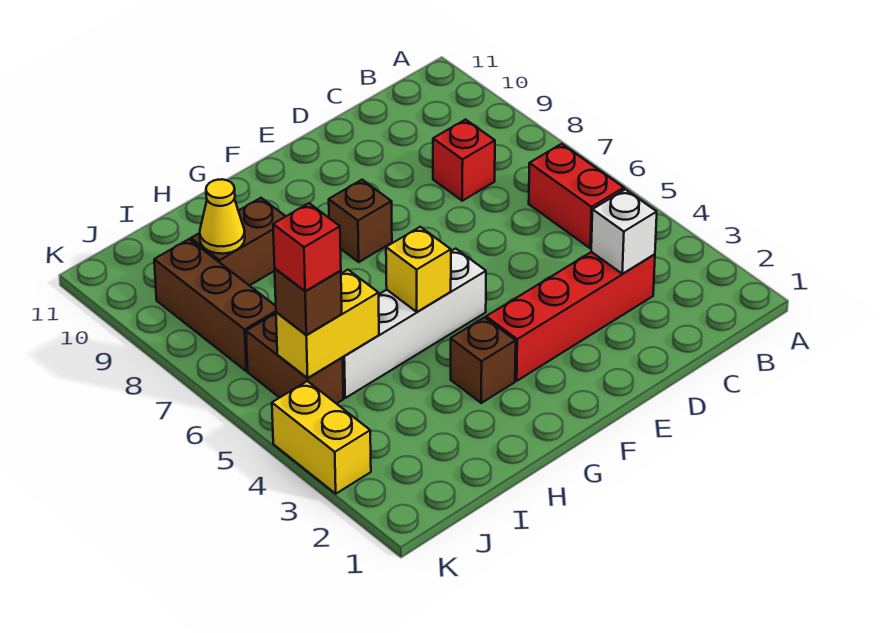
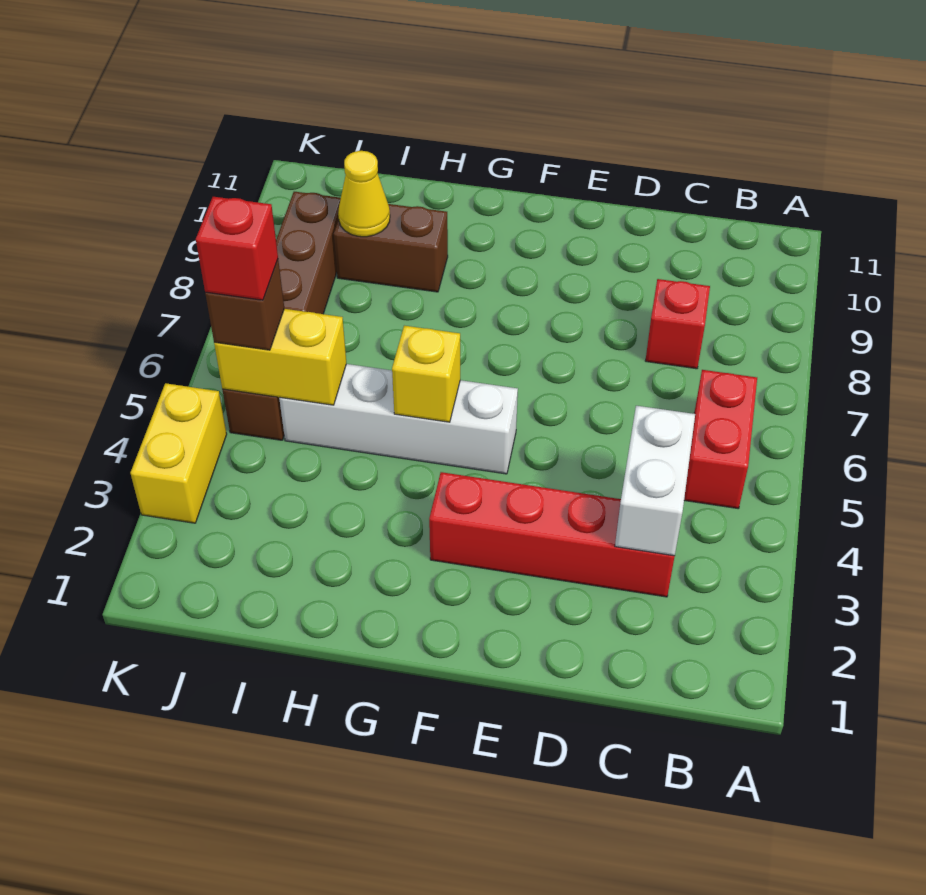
white brick C3 level 2 -> white brick C3:C4 level 2
brown brick F8 level 1 -> none
brown brick G3 level 1 -> none

